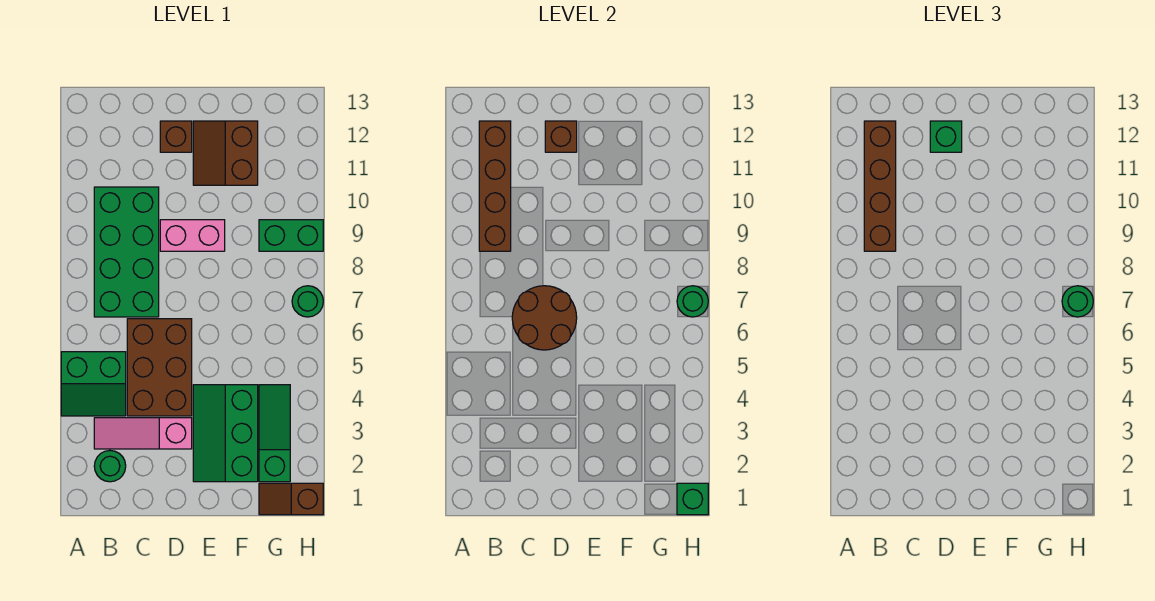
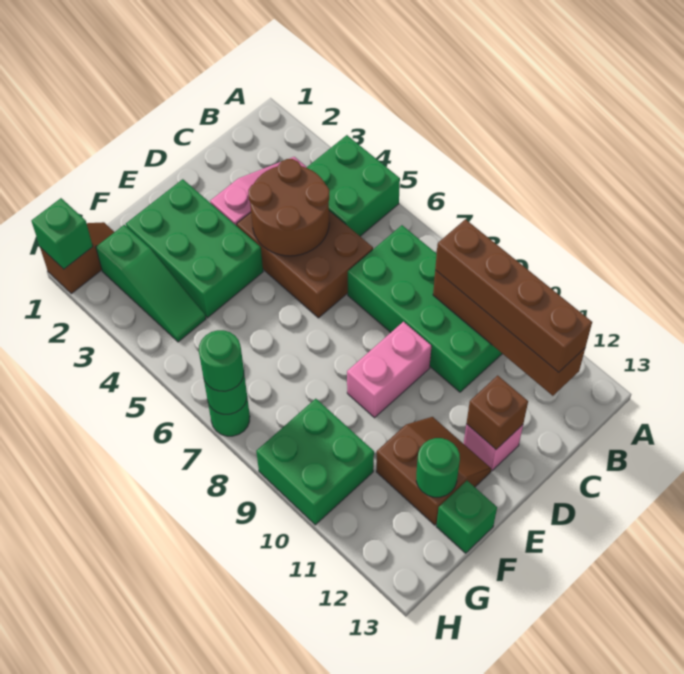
green slope A4:B5 level 1 top 5 -> green brick A4:B5 level 1
green round brick B2 level 1 -> green round brick F12 level 2
brown round brick C6:D7 level 2 -> brown round brick C4:D5 level 2
brown brick D12 level 1 -> pink brick D12 level 1
green brick D12 level 3 -> green brick F13 level 1
green slope E2:F4 level 1 top F -> green brick E2:F4 level 1
green brick G9:H9 level 1 -> green brick G9:H10 level 1

